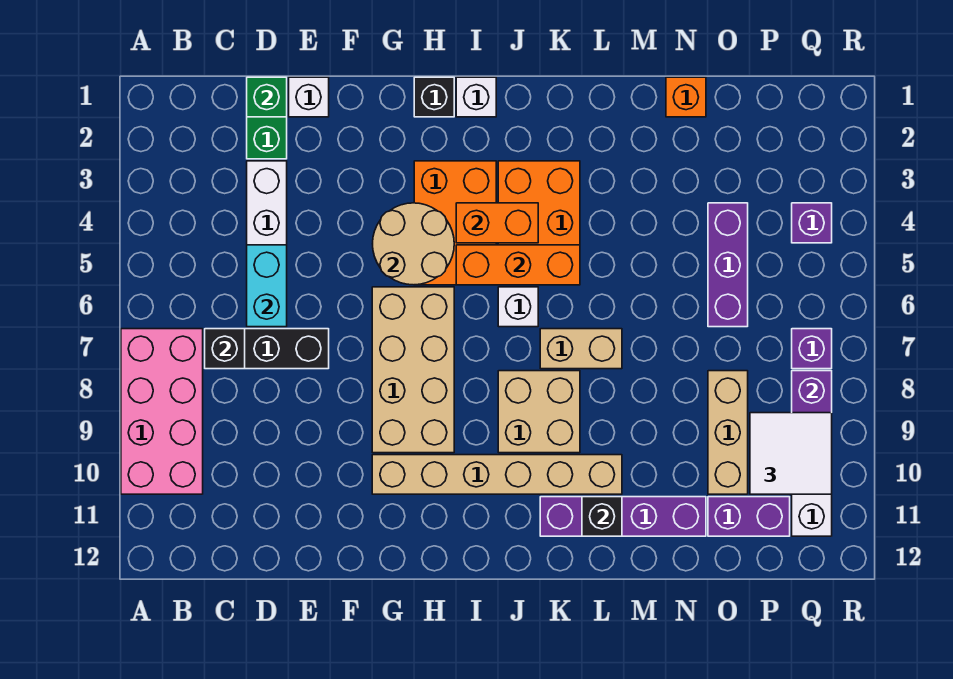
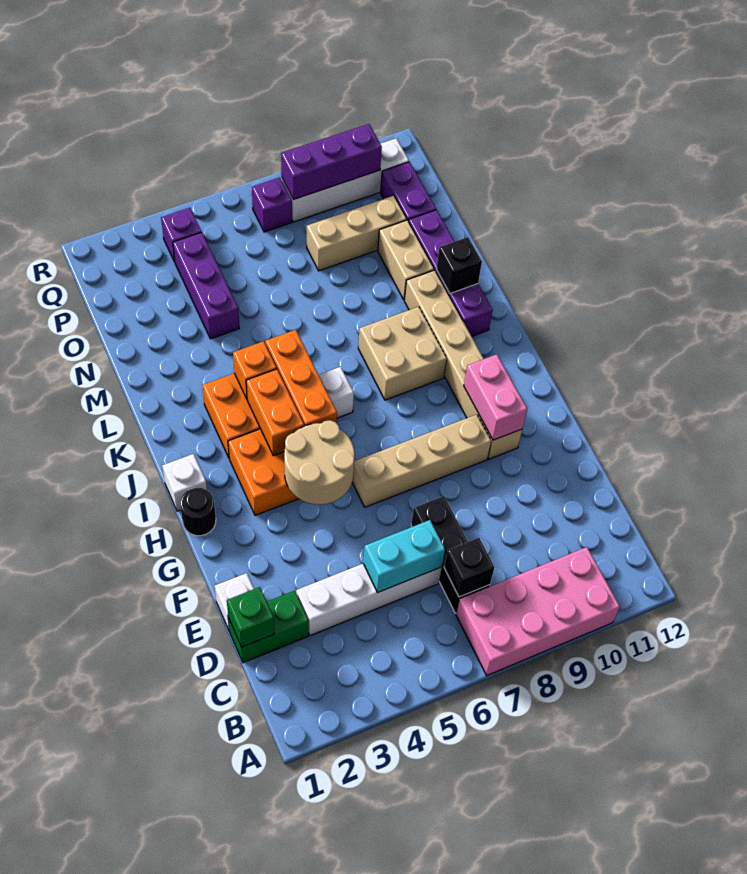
tan brick G6:H9 level 1 -> tan brick G6:G9 level 1
none -> pink brick G10:H10 level 2
black brick H1 level 1 -> black round brick H1 level 1
tan brick K7:L7 level 1 -> tan brick M10:N10 level 1
orange brick N1 level 1 -> orange brick K4 level 2
purple brick O4:O6 level 1 -> purple brick N4:P4 level 1
white tile P9:Q10 level 3 -> none

